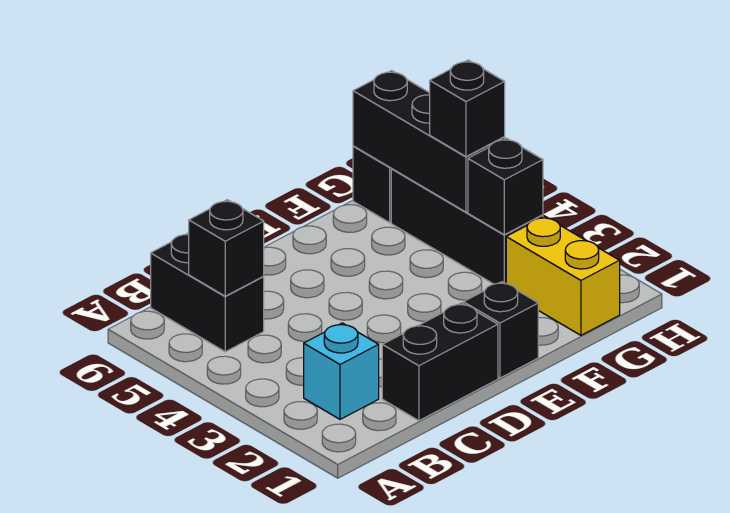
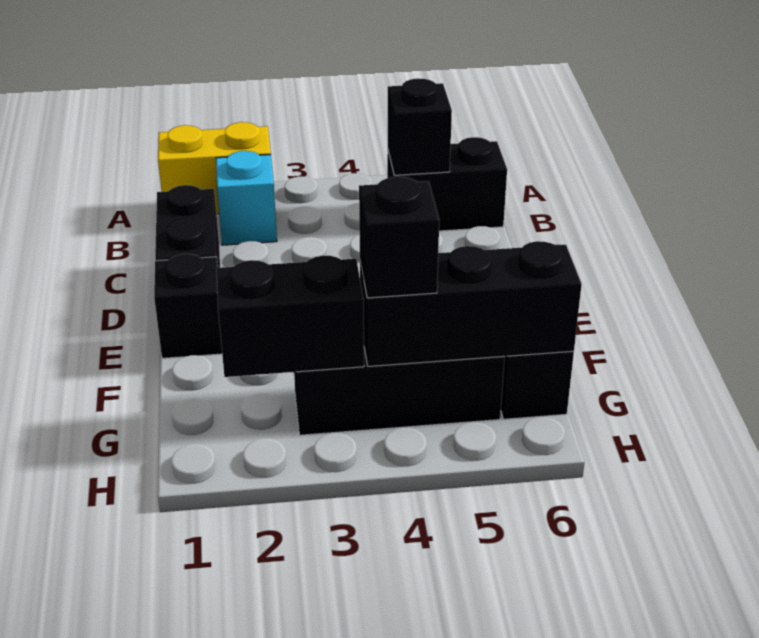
yellow brick G1:G2 level 1 -> yellow brick A1:A2 level 1
black brick G3 level 2 -> black brick G2:G3 level 2

